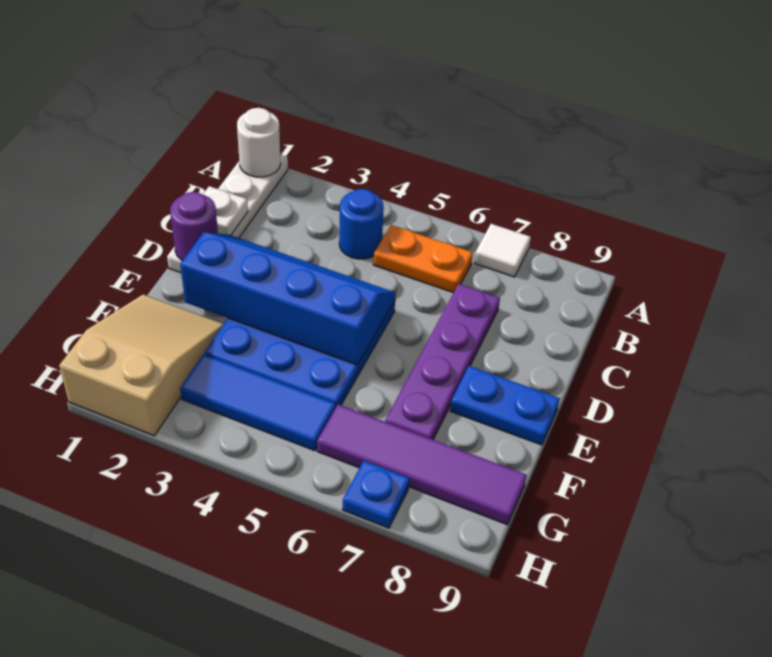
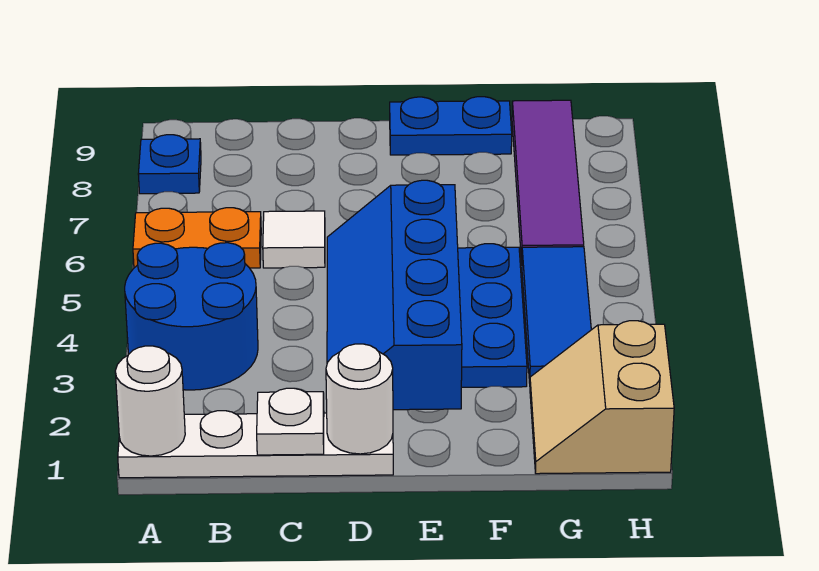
white tile A7 level 1 -> white tile C6 level 1
blue round brick B4 level 1 -> blue round brick A3:B4 level 1
orange plate B5:B6 level 1 -> orange plate A6:B6 level 1
purple plate C7:F7 level 1 -> none
purple round brick D1 level 2 -> white round brick D1 level 2
blue plate E8:E9 level 1 -> blue plate E9:F9 level 1
tan slope F1:H2 level 1 top H -> tan slope G1:H2 level 1 top H
blue plate H7 level 1 -> blue plate A8 level 1

